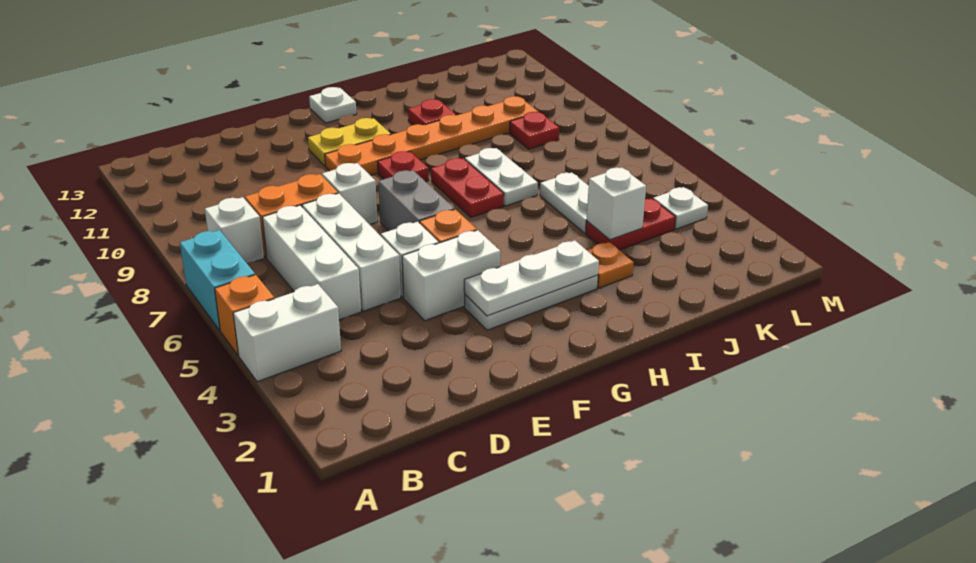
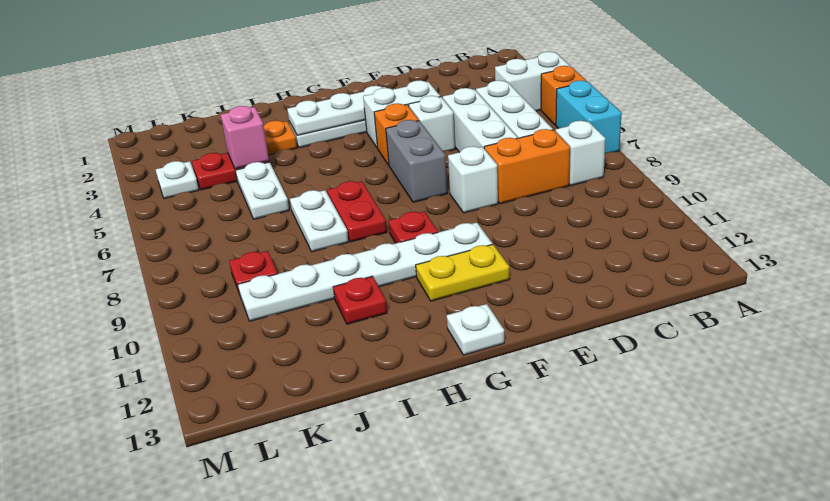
orange plate F10:K10 level 1 -> white plate F10:K10 level 1
white brick J4 level 2 -> pink brick J4 level 2

